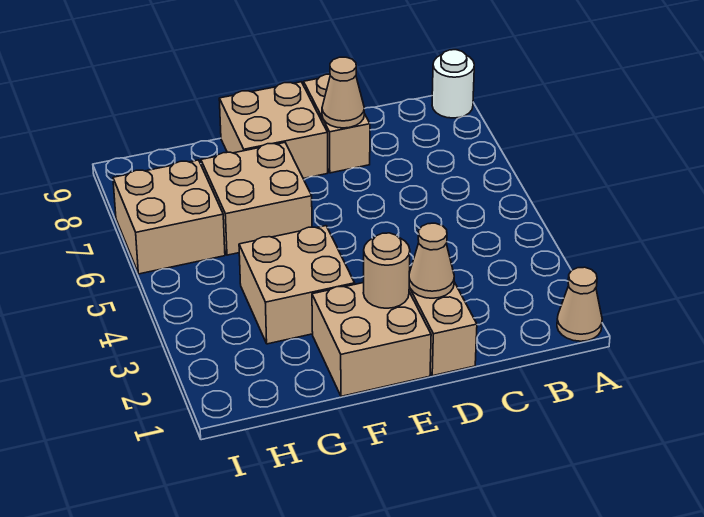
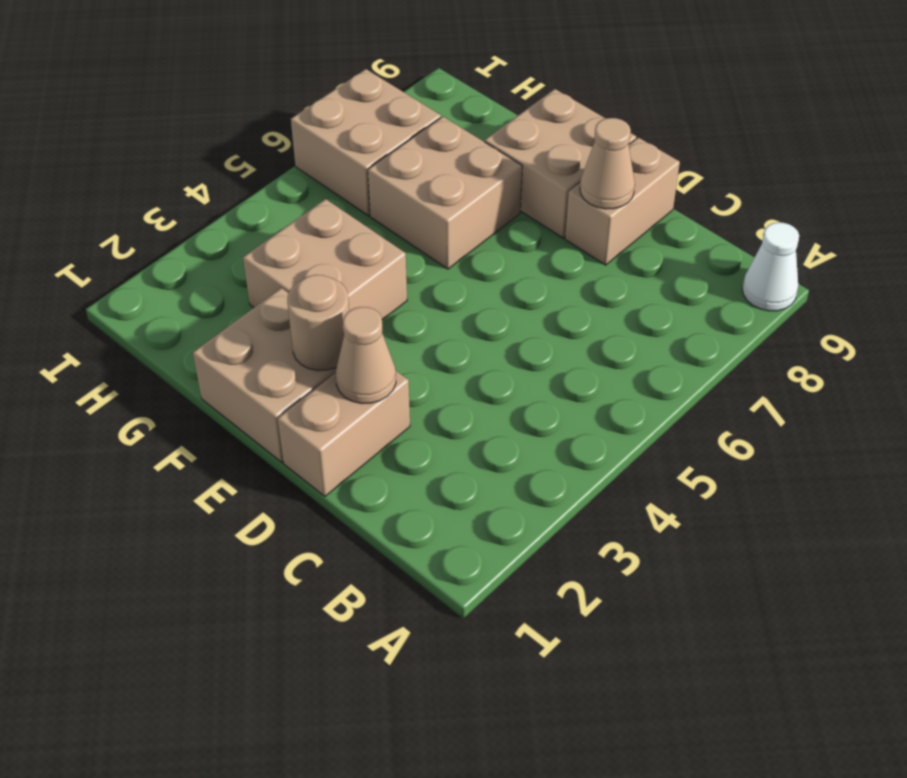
tan cone A1 level 1 -> none
white round brick A9 level 1 -> white cone A9 level 1

